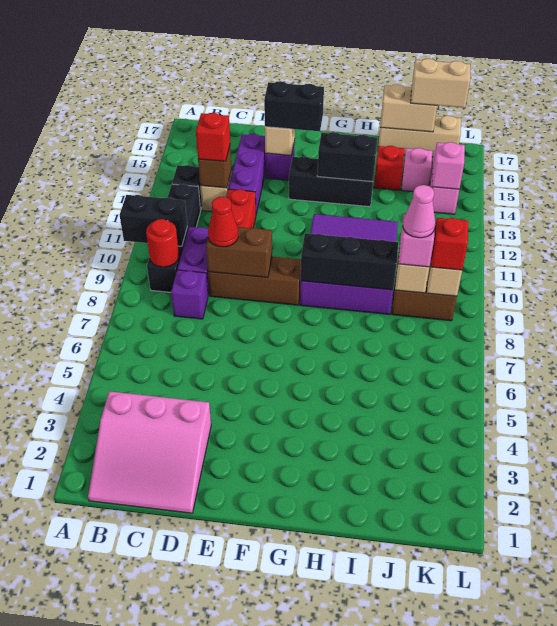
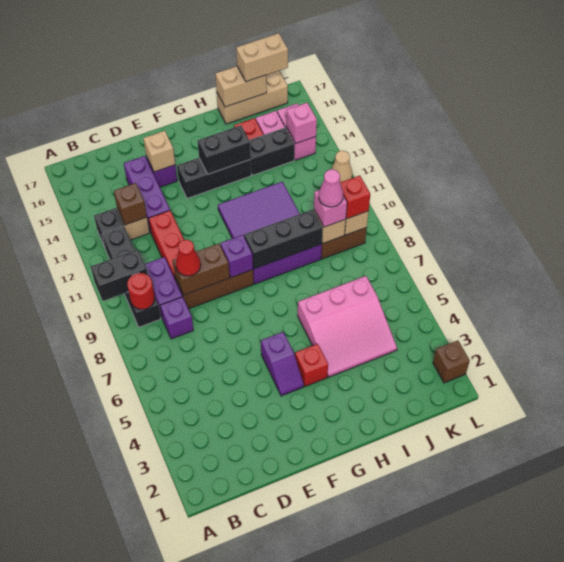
pink slope B1:D3 level 1 top 3 -> pink slope H4:J6 level 1 top 6
red brick C13 level 3 -> red brick G4 level 1
black brick E15:F15 level 3 -> black brick I14:J14 level 1
none -> purple slope F4:F5 level 1 top 5
none -> purple brick F9 level 2
none -> brown brick L2 level 1
none -> tan cone L12 level 1

